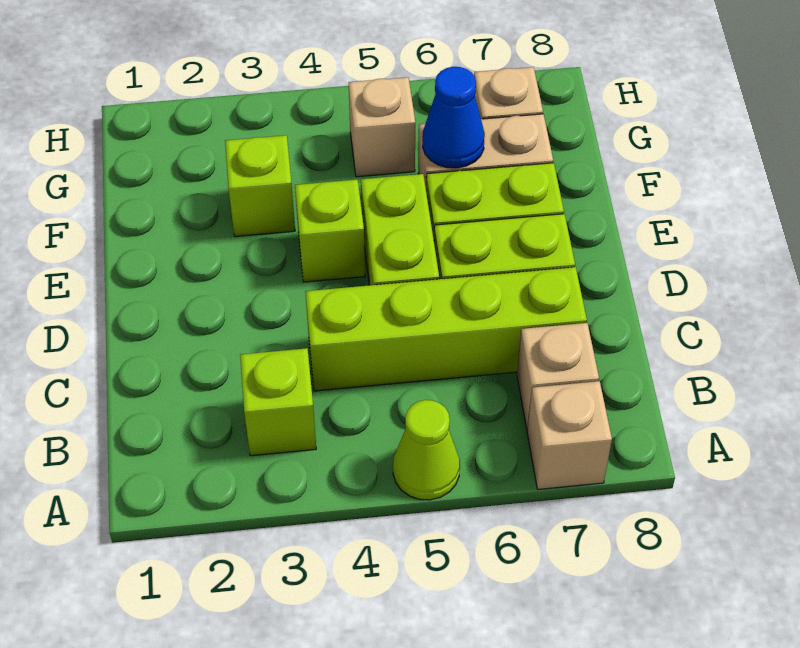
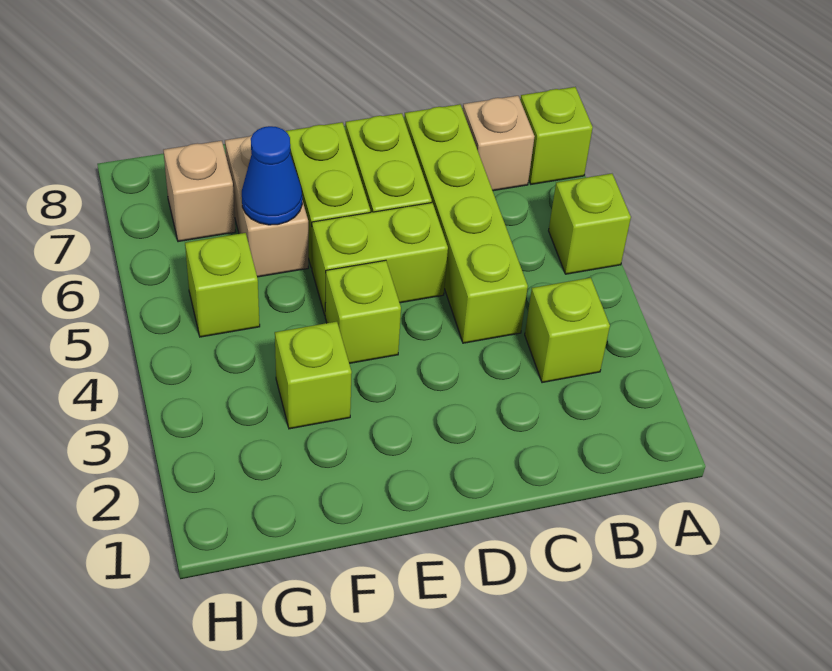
lime cone A5 level 1 -> lime brick A5 level 1
tan brick A7 level 1 -> lime brick A7 level 1
tan brick G5 level 1 -> lime brick G5 level 1

